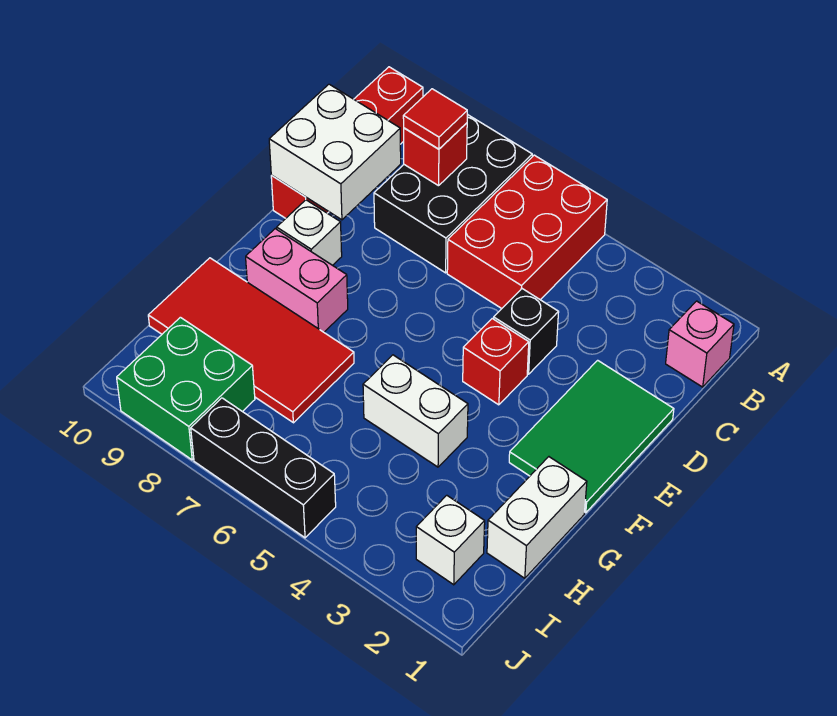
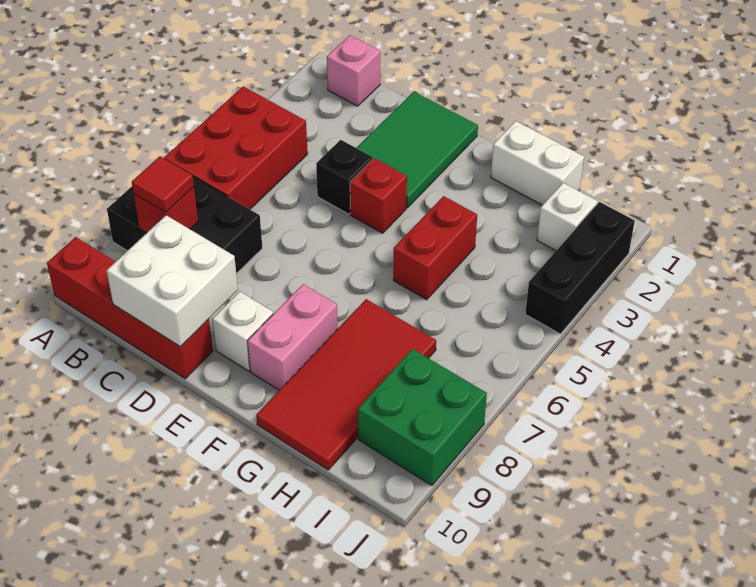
red brick A5:C6 level 1 -> red brick A4:B6 level 1
green tile D1:F2 level 1 -> green tile D1:E3 level 1
white brick G4:G5 level 1 -> red brick G4:G5 level 1
black brick J5:J7 level 1 -> black brick J2:J4 level 1

